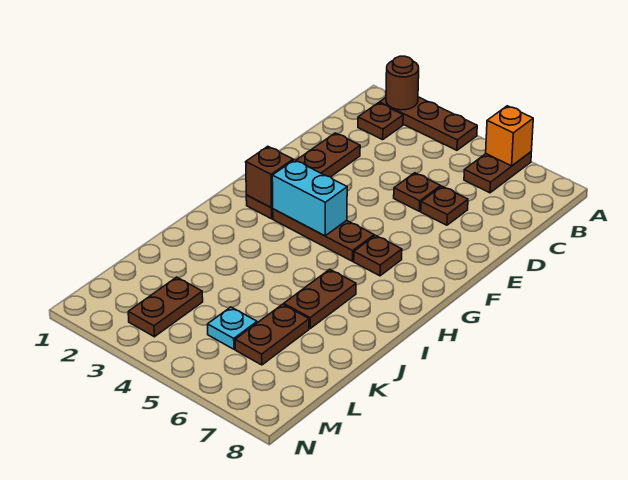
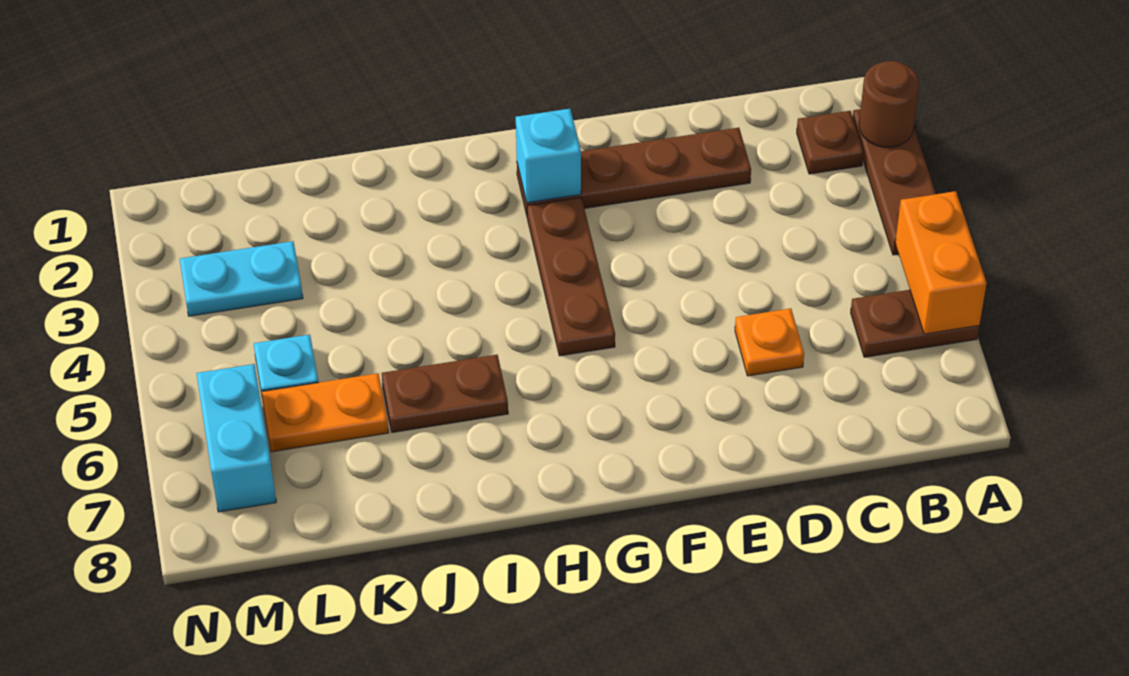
orange brick A6 level 2 -> orange brick A5:A6 level 2
brown plate D5 level 1 -> none
brown plate D6 level 1 -> orange plate D6 level 1
brown brick G2 level 2 -> cyan brick G2 level 2
cyan brick G3:G4 level 2 -> cyan brick M6:M7 level 1
brown plate G6 level 1 -> none
brown plate K6:L6 level 1 -> orange plate K6:L6 level 1
brown plate L3:M3 level 1 -> cyan plate L3:M3 level 1

